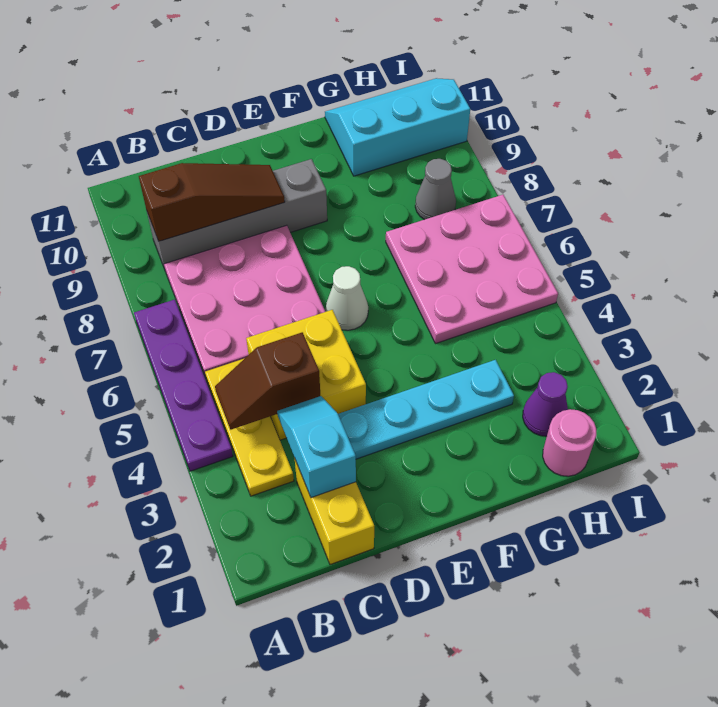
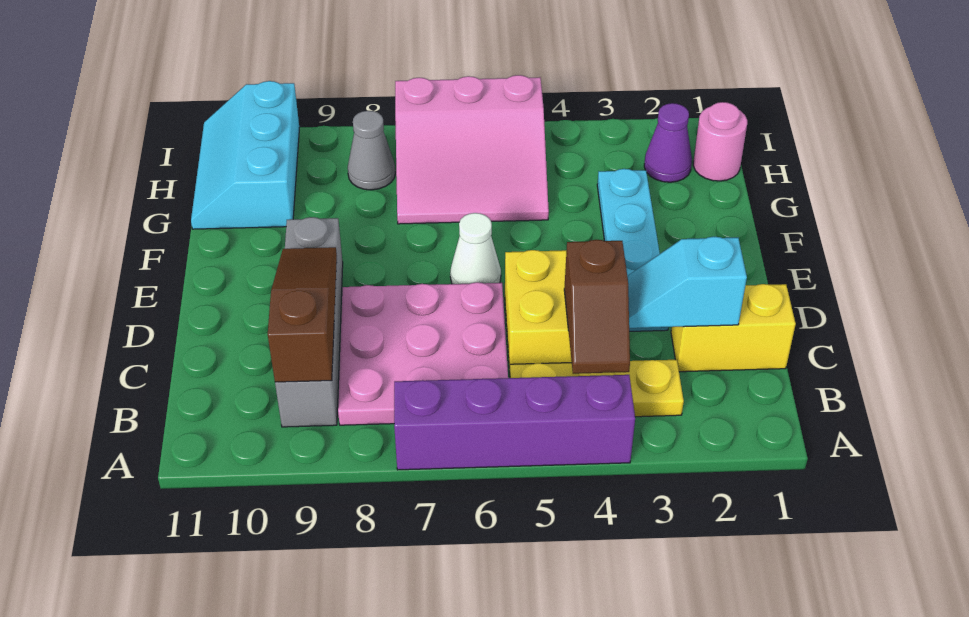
purple plate A4:A7 level 1 -> purple brick A4:A7 level 1
pink plate G5:I7 level 1 -> pink slope G5:I7 level 1 top I

